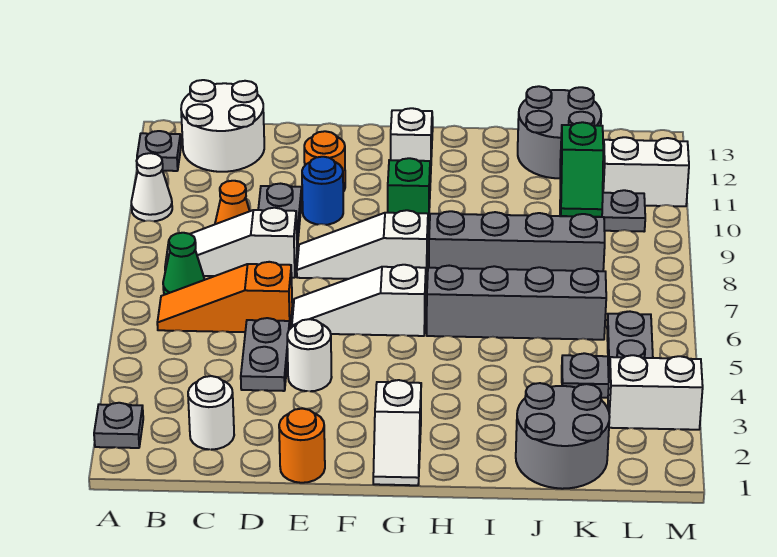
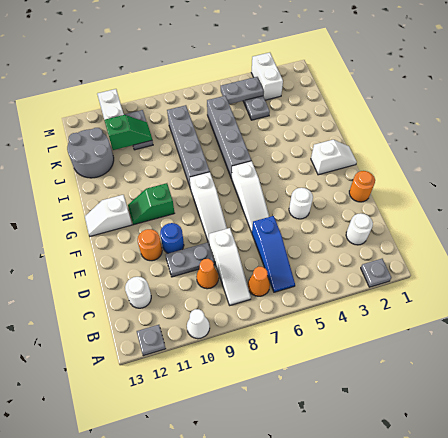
orange slope B6:D6 level 1 top D -> blue slope B6:D6 level 1 top D
green cone B7 level 1 -> orange cone B7 level 1
white round brick B12:C13 level 1 -> white round brick C12 level 1
grey plate D4:D5 level 1 -> none
grey round brick J1:K2 level 1 -> none

